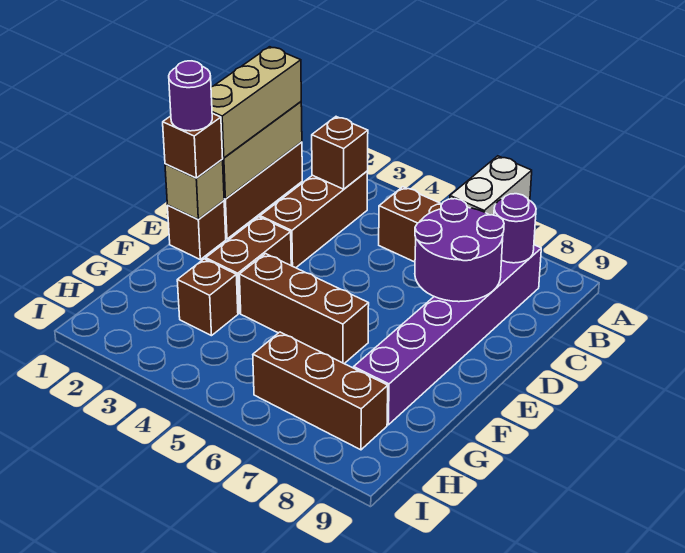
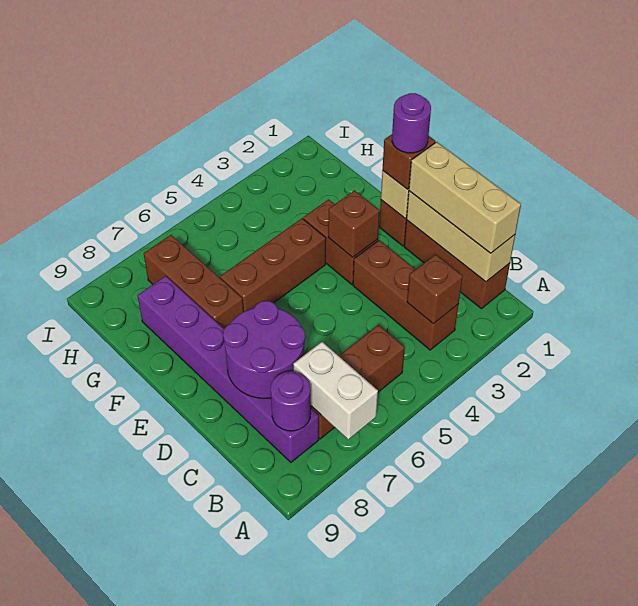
brown brick G3 level 1 -> brown brick E3 level 2
brown brick H6:H8 level 1 -> brown brick F7:H7 level 1

